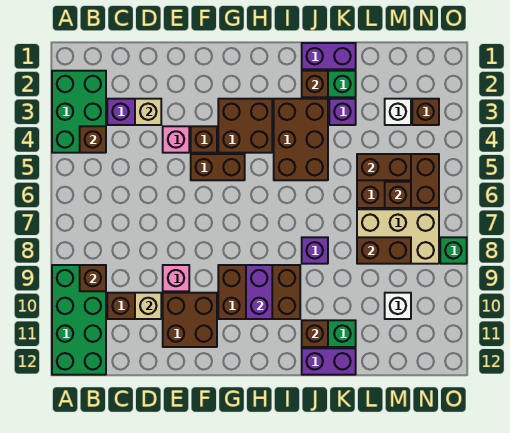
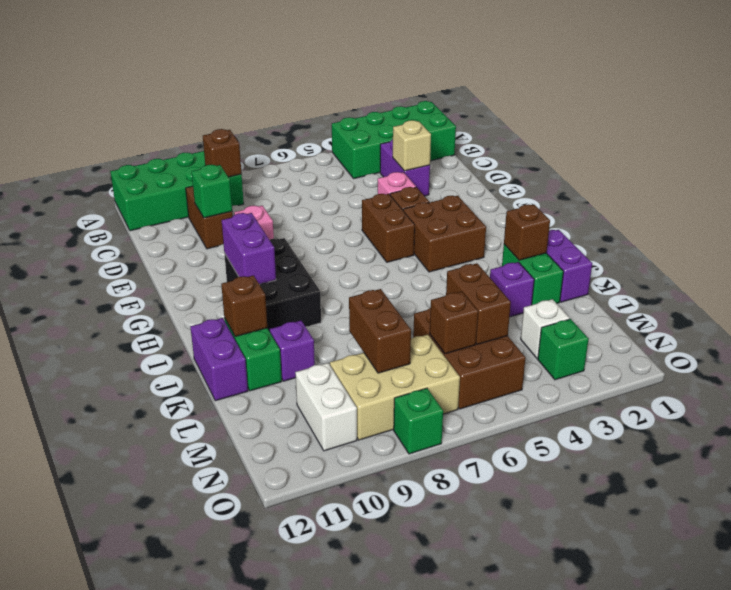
green brick A2:B4 level 1 -> green brick A1:B4 level 1
brown brick B4 level 2 -> none
tan brick D10 level 2 -> green brick D10 level 2
brown brick E10:F11 level 1 -> none
brown brick G9:I10 level 1 -> black brick G9:I10 level 1
purple brick H9:H10 level 2 -> purple brick G10:H10 level 2
brown brick I3:J5 level 1 -> none
purple brick J8 level 1 -> purple brick K10 level 1
tan brick L7:N8 level 1 -> tan brick M7:N9 level 1
white brick M10 level 1 -> white brick M10:N10 level 1
brown brick N3 level 1 -> green brick N3 level 1

